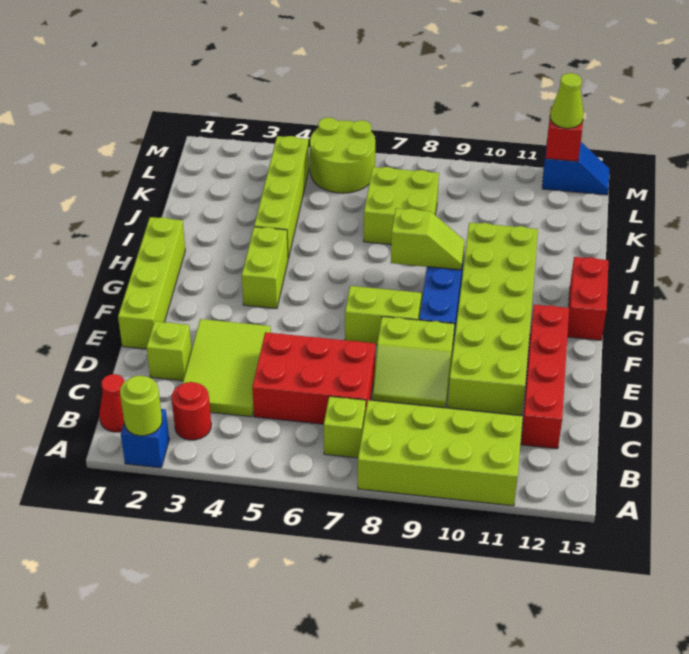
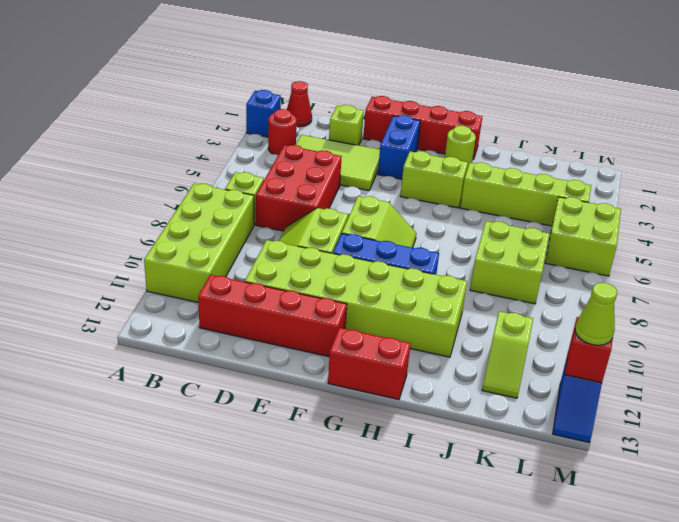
lime round brick A2 level 2 -> lime round brick H2 level 1
lime brick E1:H1 level 1 -> red brick E1:H1 level 1
none -> blue brick F2:F3 level 1
lime slope H8:H9 level 2 top 8 -> lime slope K11:K12 level 1 top 11
lime round brick L5:M6 level 1 -> lime brick L5:M6 level 1

